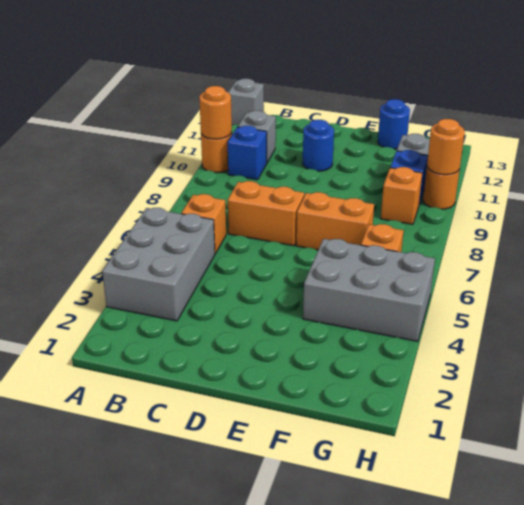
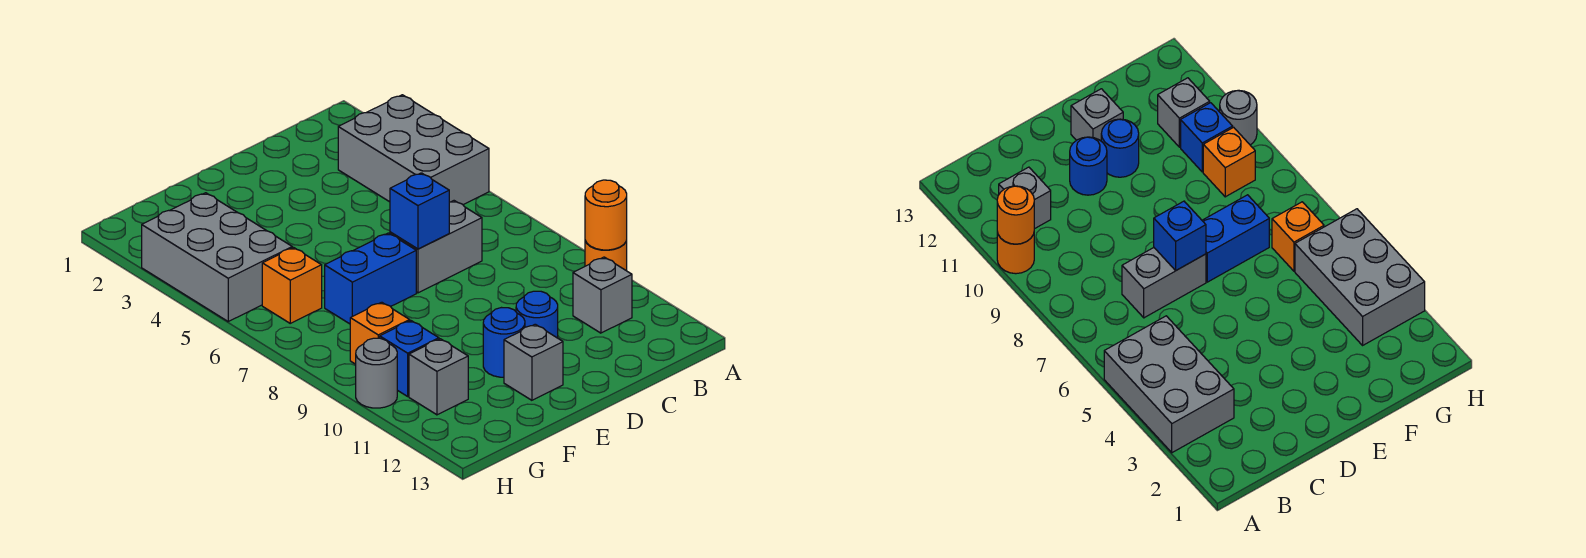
grey brick A13 level 1 -> grey brick E12 level 1
orange brick B6 level 1 -> none
blue brick B10 level 1 -> blue brick D7 level 2
orange brick C7:D7 level 1 -> grey brick C7:D7 level 1
orange brick E7:F7 level 1 -> blue brick E7:F7 level 1
grey brick F4:H5 level 1 -> grey brick G3:H5 level 1
blue round brick F13 level 1 -> blue round brick E11 level 1
orange round brick H10 level 1 -> grey round brick H10 level 1
orange round brick H10 level 2 -> none

